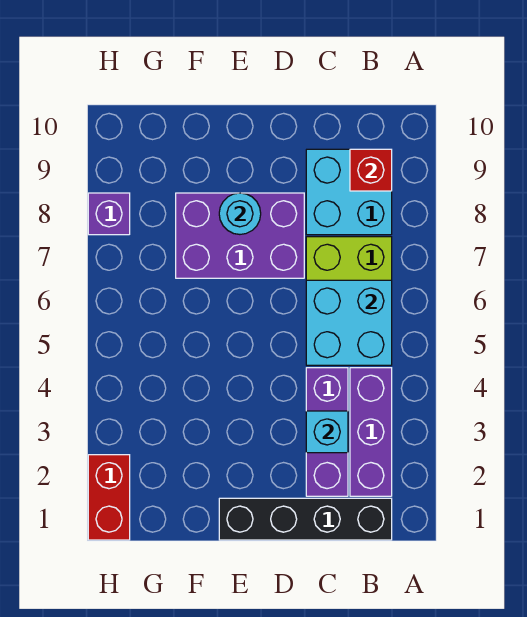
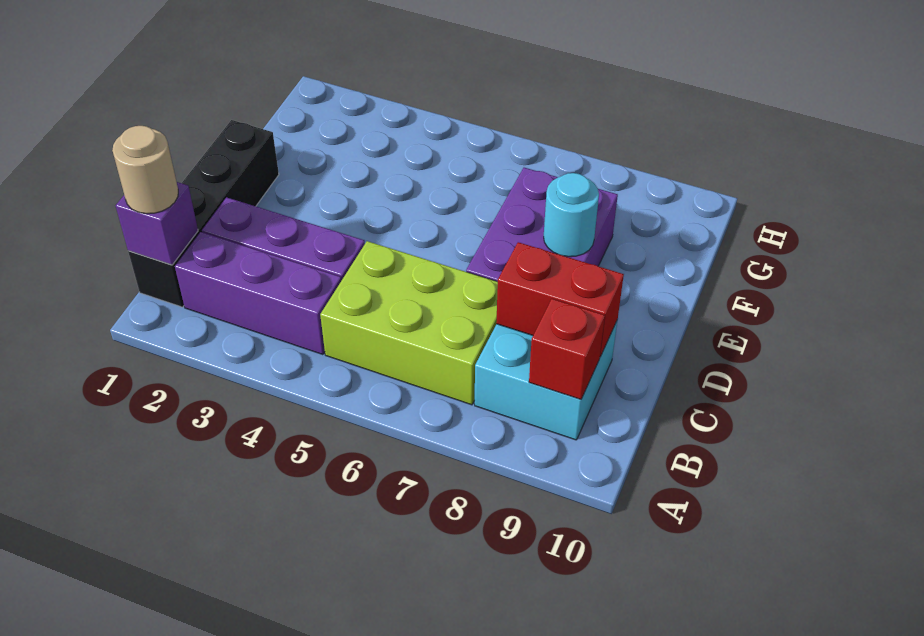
none -> tan round brick B1 level 3
cyan brick B5:C6 level 2 -> none
cyan brick C3 level 2 -> none
red brick H1:H2 level 1 -> red brick C8:C9 level 2
purple brick H8 level 1 -> purple brick B1 level 2

